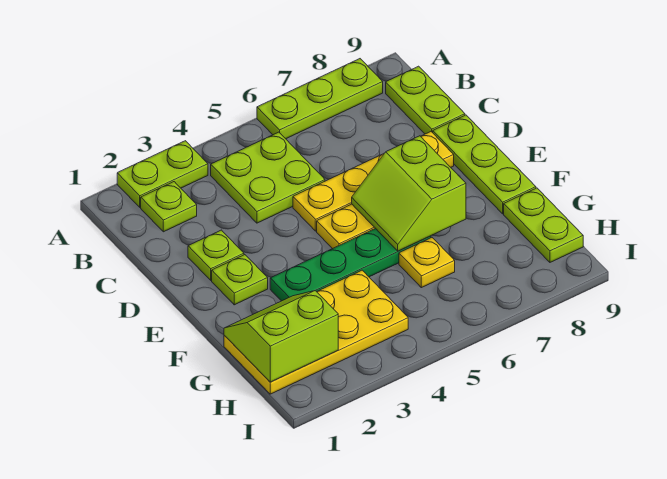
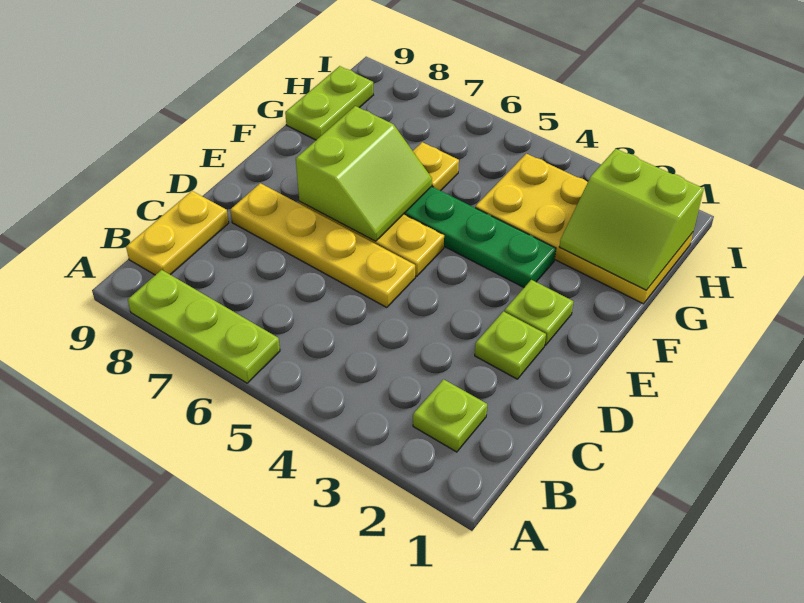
lime plate A2:A3 level 1 -> none
lime plate B4:C5 level 1 -> none
lime plate B9:C9 level 1 -> yellow plate B9:C9 level 1
lime plate D9:F9 level 1 -> none

